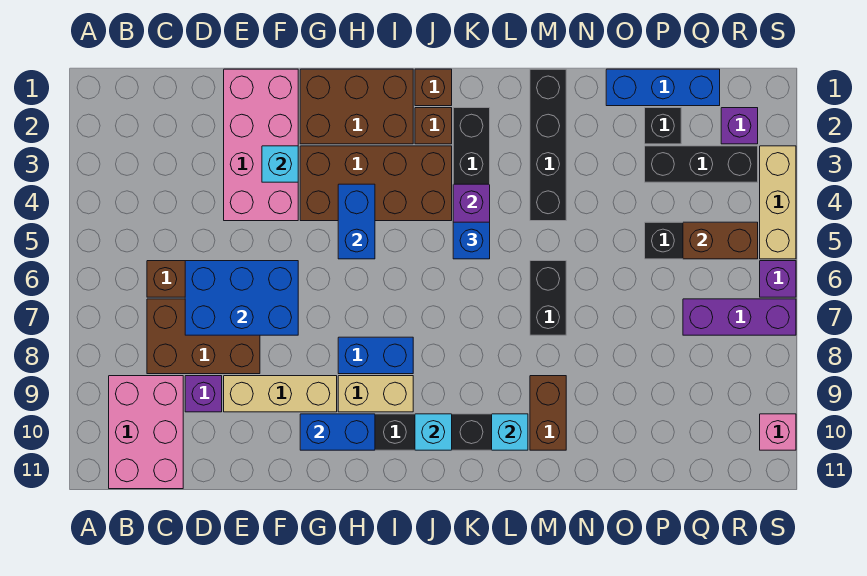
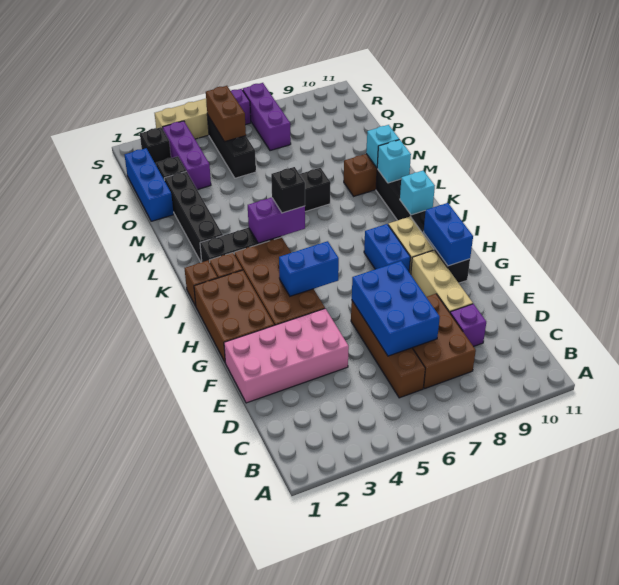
pink brick B9:C11 level 1 -> none
cyan brick F3 level 2 -> cyan brick M10 level 2
blue brick K5 level 3 -> black brick K5 level 3
black brick M1:M4 level 1 -> black brick L2:O2 level 1
black brick P3:R3 level 1 -> purple brick P3:R3 level 1
purple brick R2 level 1 -> black brick R2 level 1
pink brick S10 level 1 -> none

